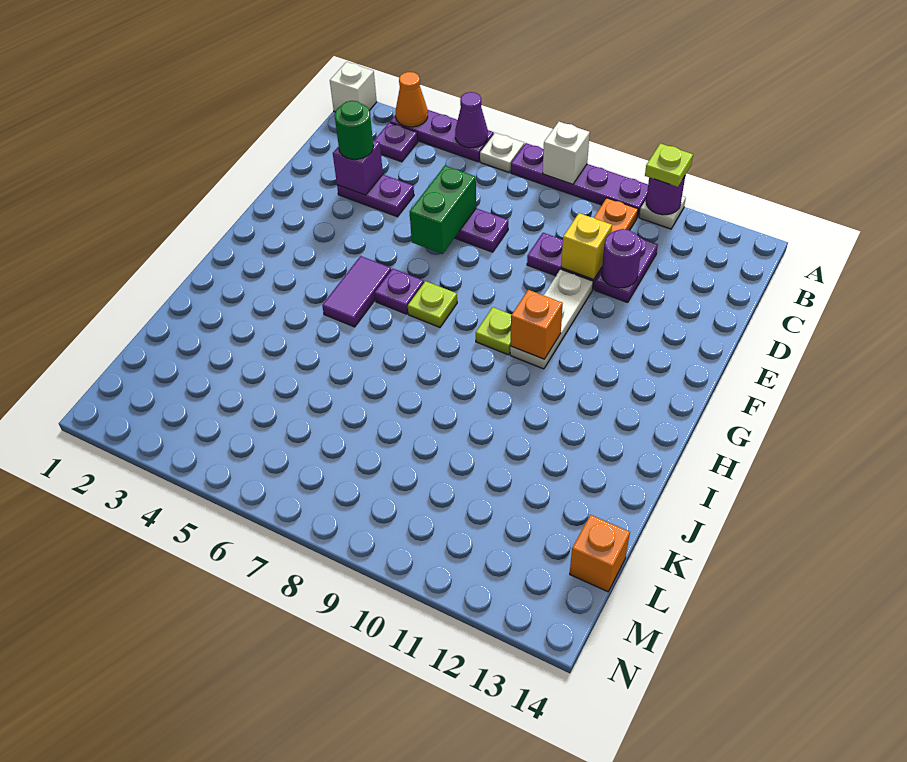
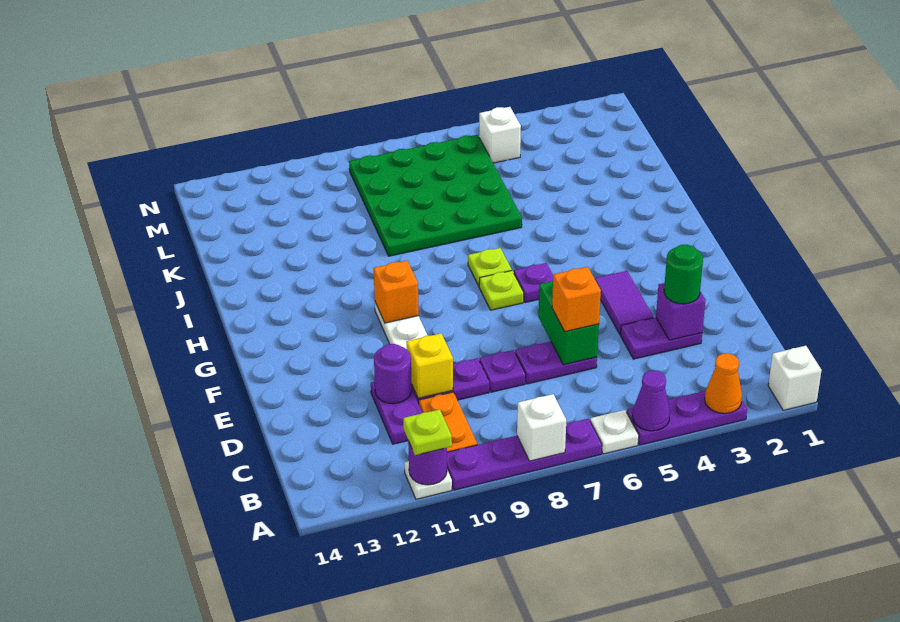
purple plate B3 level 1 -> purple plate D8 level 1
purple tile G5:H5 level 1 -> purple tile E4:F4 level 1
lime plate G9 level 1 -> lime plate H7 level 1
none -> green plate J6:M9 level 1
orange brick L14 level 1 -> orange brick D6 level 3
none -> white brick M5 level 1

